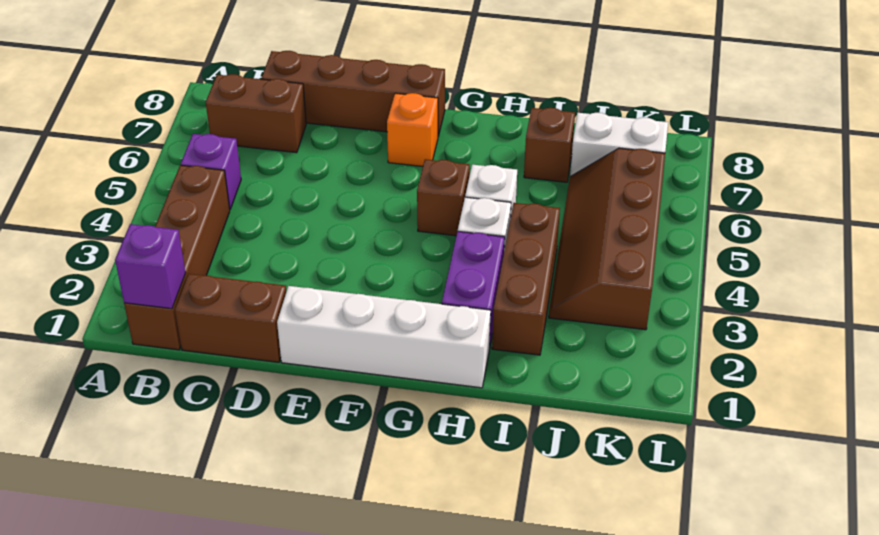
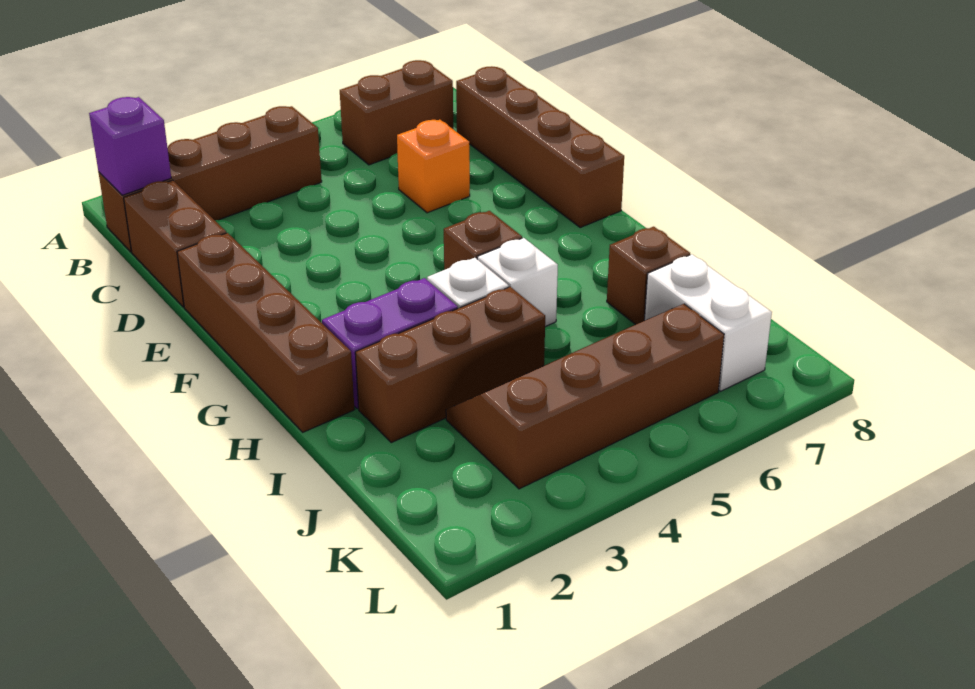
purple brick B5 level 1 -> none
brown brick B7:C7 level 1 -> brown brick B6:B7 level 1
white brick E1:H1 level 1 -> brown brick E1:H1 level 1
orange brick F7 level 1 -> orange brick D6 level 1

